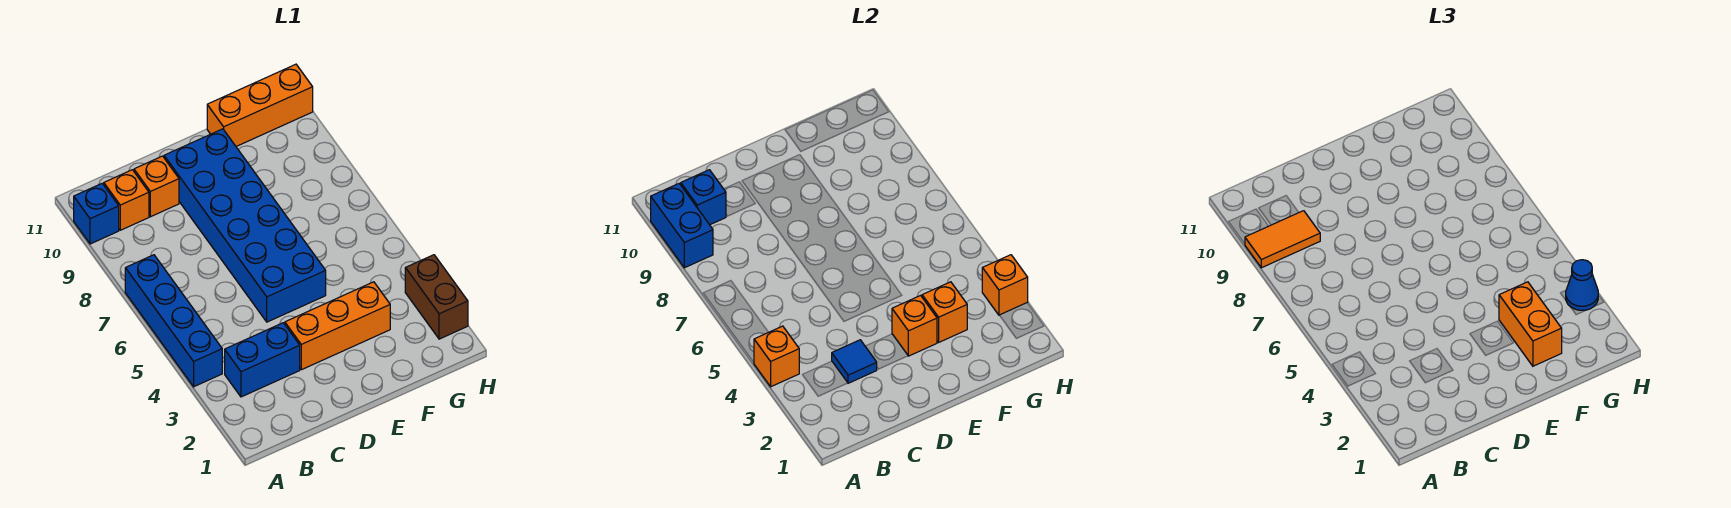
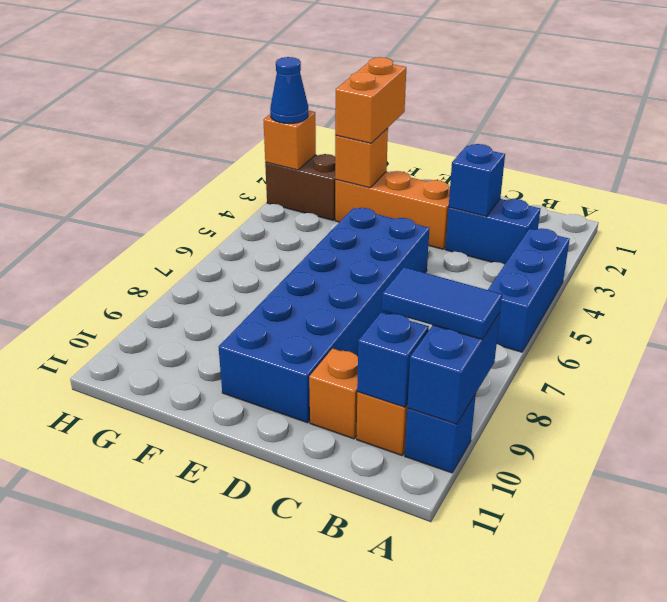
blue brick A4:A7 level 1 -> blue brick A4:A6 level 1
orange brick A4 level 2 -> none
orange tile A9:B9 level 3 -> blue tile A9:B9 level 3
blue tile C3 level 2 -> blue brick C3 level 2
orange brick E3 level 2 -> none
orange brick F11:H11 level 1 -> none
brown brick H2:H3 level 1 -> brown brick G3:H3 level 1

